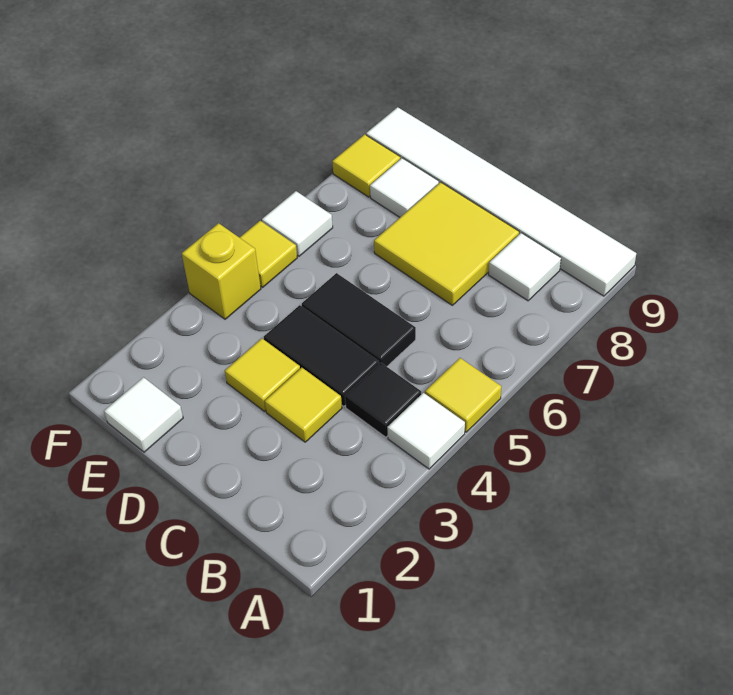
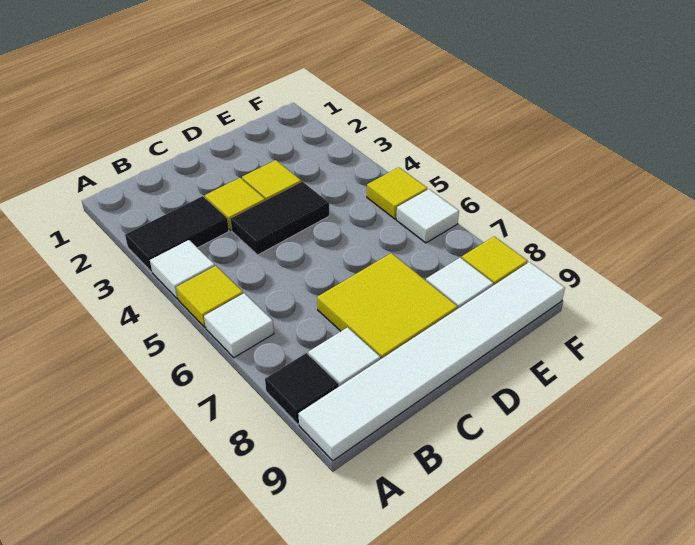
black tile B4 level 1 -> black tile A8 level 1
black tile C5:D5 level 1 -> black tile A3:B3 level 1
white tile E1 level 1 -> white tile A6 level 1
yellow brick F4 level 1 -> none

